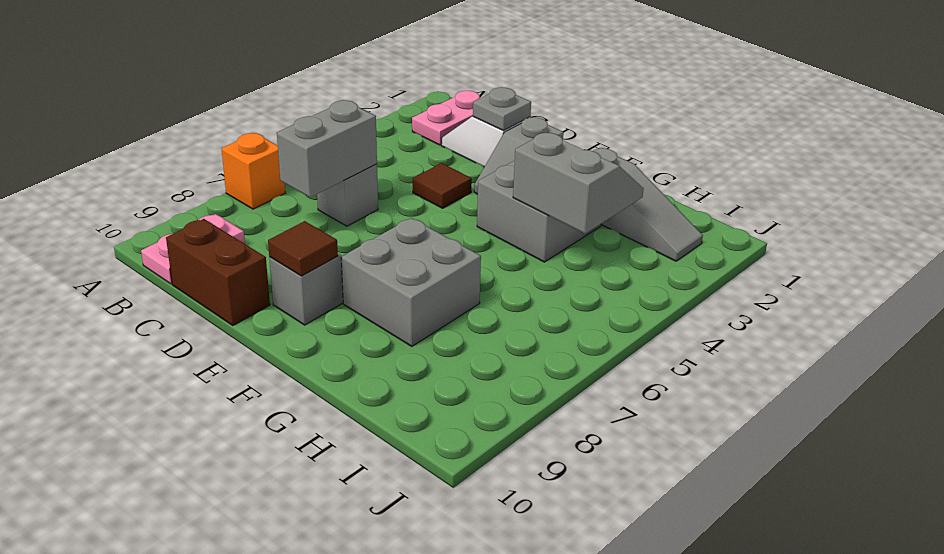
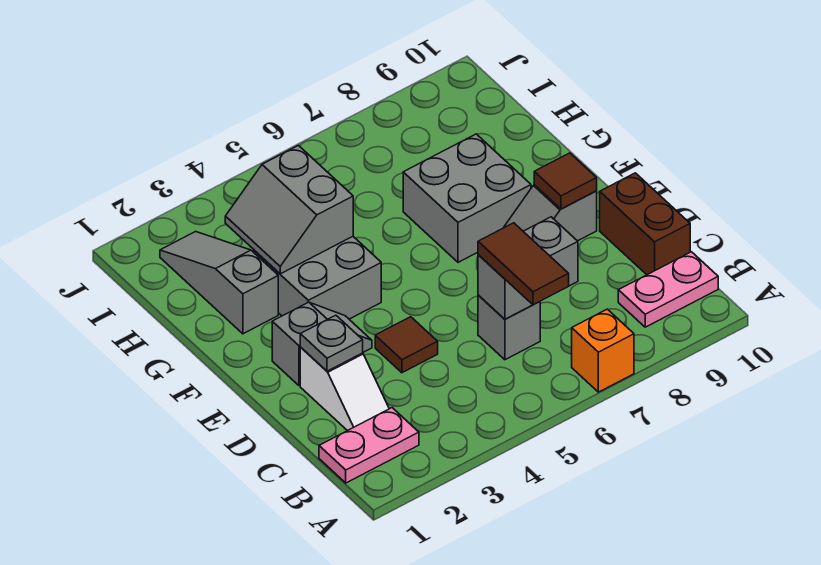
none -> brown tile B6:C6 level 3

